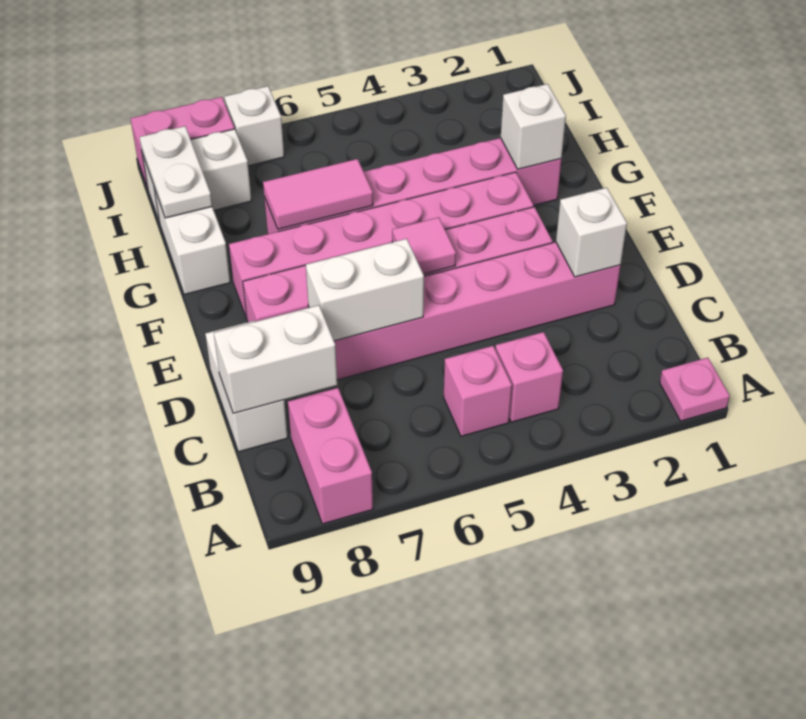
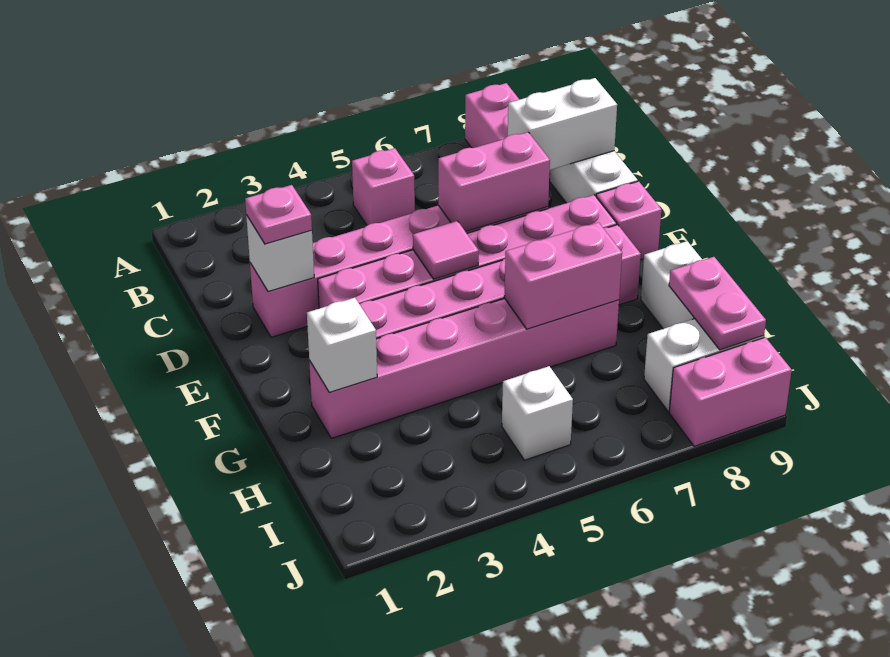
pink plate A1 level 1 -> pink plate D2 level 3
pink brick B4 level 1 -> pink brick E9 level 1
white brick D6:D7 level 2 -> pink brick D6:D7 level 2
pink tile G6:G7 level 2 -> pink brick G6:G7 level 2
white plate H9:I9 level 2 -> pink plate H9:I9 level 2
white brick J7 level 1 -> white brick I5 level 1

